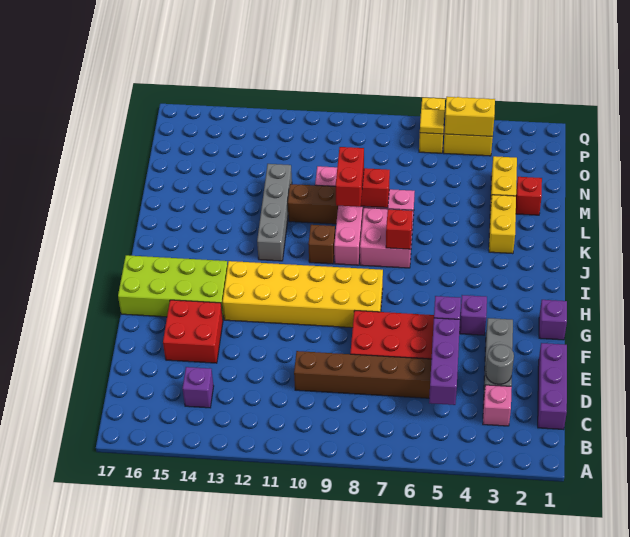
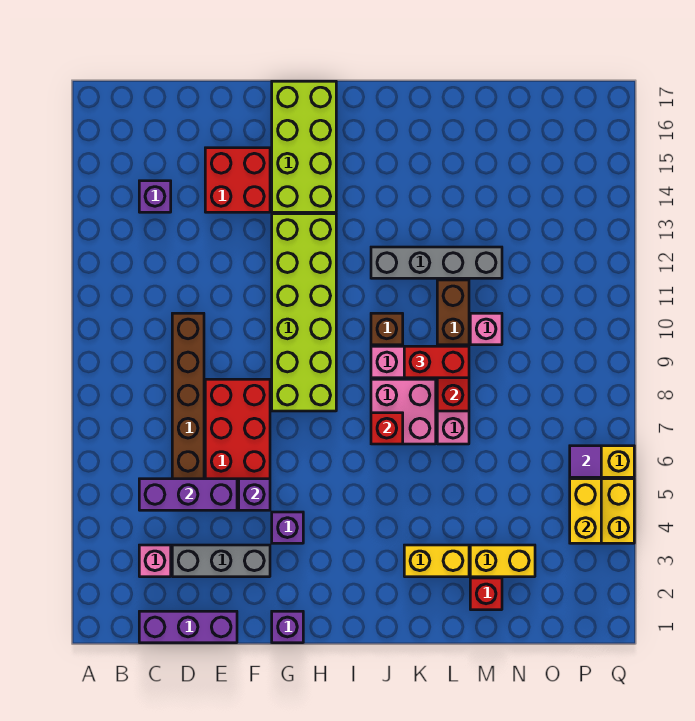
grey round brick D3 level 2 -> none
yellow brick G8:H13 level 1 -> lime brick G8:H13 level 1
yellow tile P6 level 2 -> purple tile P6 level 2

